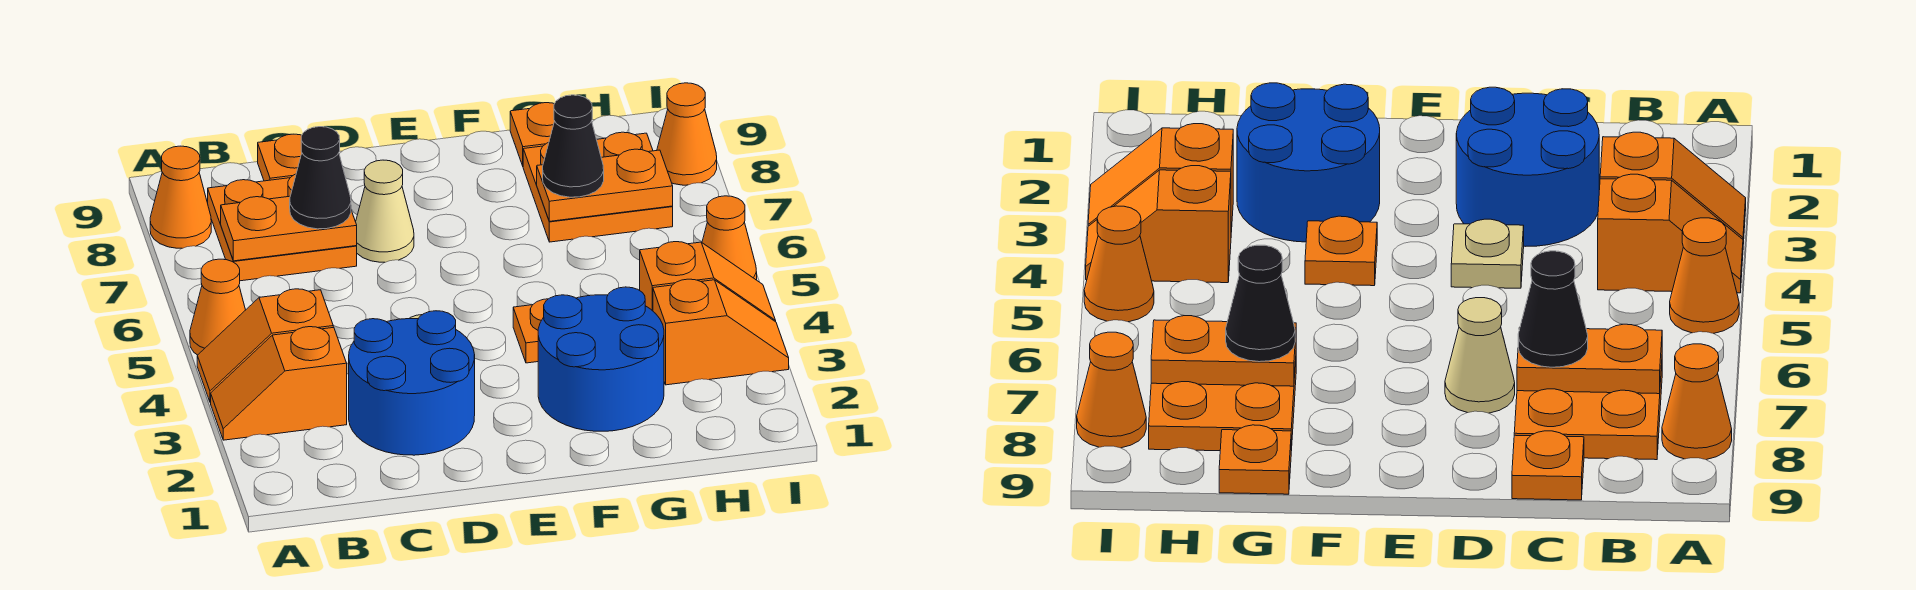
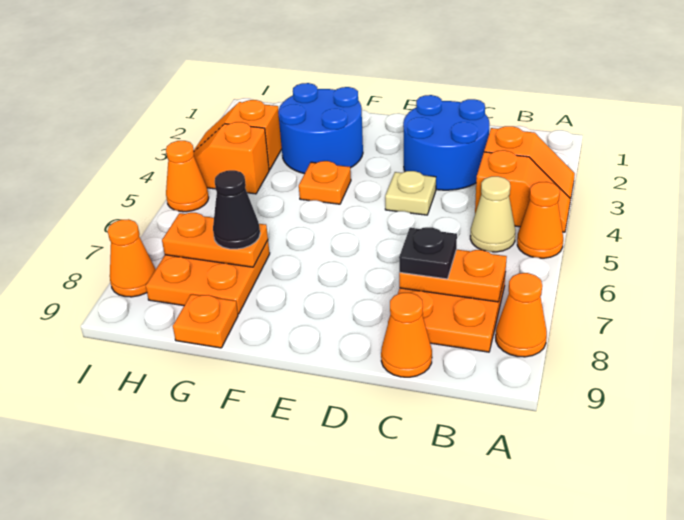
black cone C7 level 3 -> black plate C7 level 3
orange plate C9 level 1 -> orange cone C9 level 1
tan cone D7 level 1 -> tan cone B5 level 1

